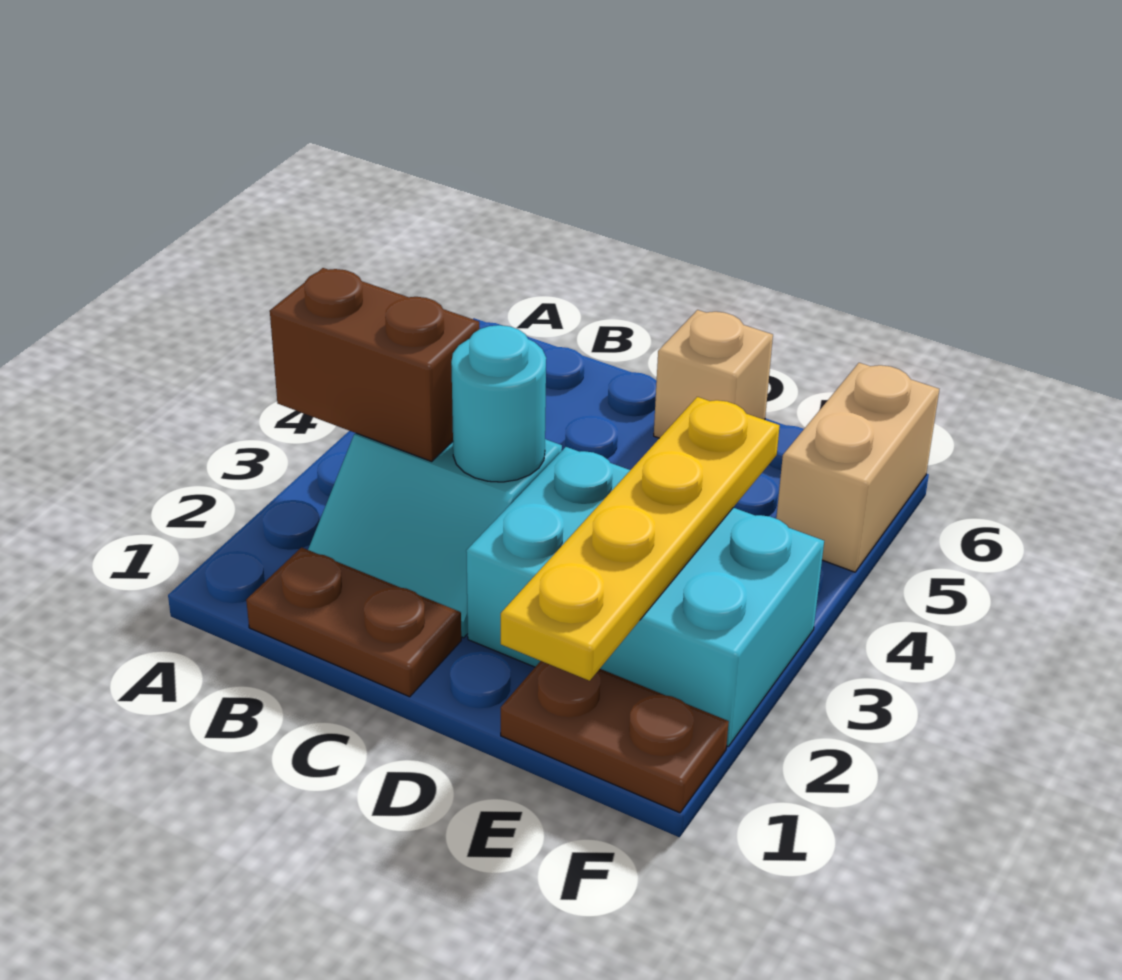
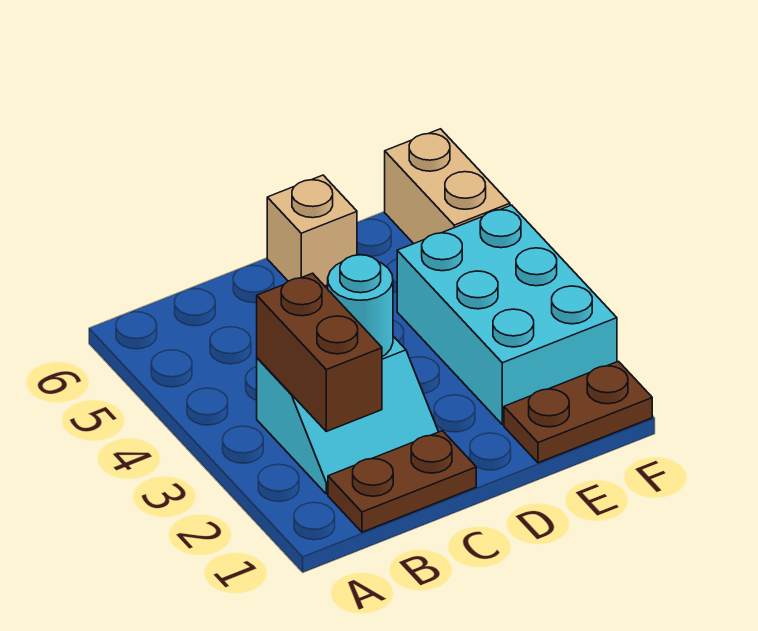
brown brick A3:B3 level 2 -> brown brick B2:B3 level 2
cyan brick D2:F3 level 1 -> cyan brick E2:F4 level 1
yellow plate E1:E4 level 2 -> none

